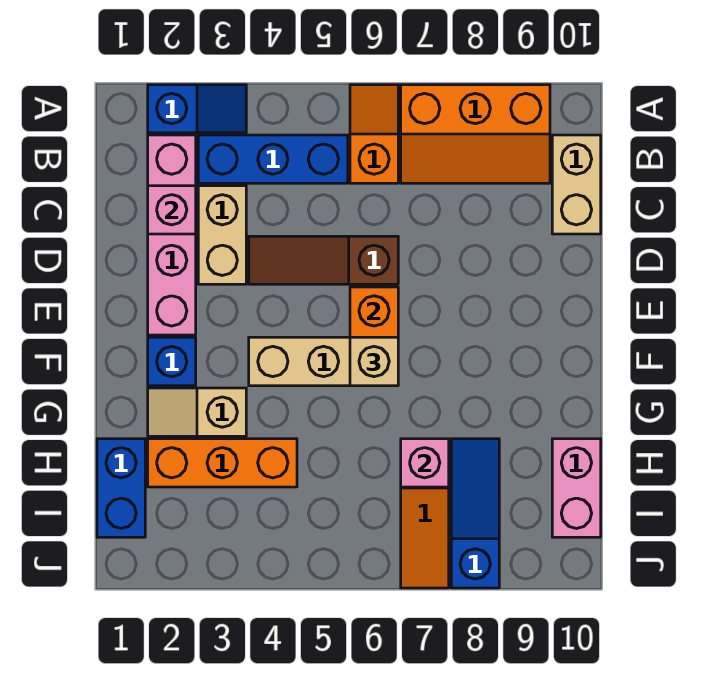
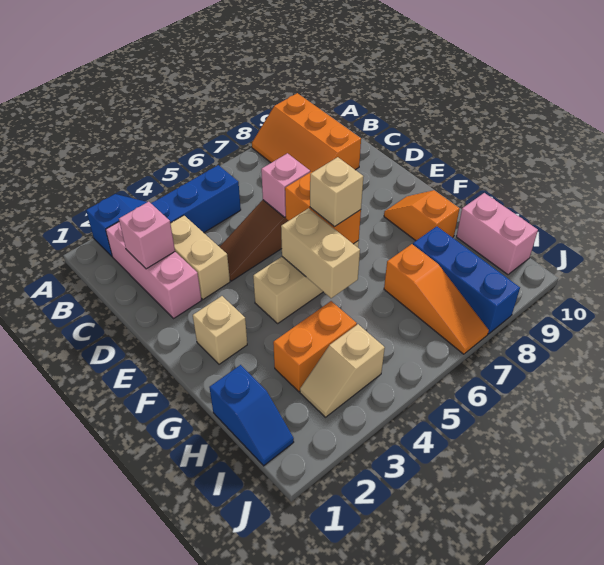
orange slope A6:B6 level 1 top B -> orange slope F9:G9 level 1 top G
orange slope A7:B9 level 1 top A -> orange slope A8:C9 level 1 top 9
pink brick B2:E2 level 1 -> pink brick B2:D2 level 1
tan brick B10:C10 level 1 -> tan brick F5:G5 level 2
blue brick F2 level 1 -> tan brick F2 level 1
tan slope G2:G3 level 1 top 3 -> tan slope I3:I4 level 1 top 4
blue brick H1:I1 level 1 -> blue slope H1:I1 level 1 top H
orange brick H2:H4 level 1 -> orange brick H3:H4 level 1
pink brick H7 level 2 -> pink brick D6 level 2
blue slope H8:J8 level 1 top J -> blue brick H8:J8 level 1

